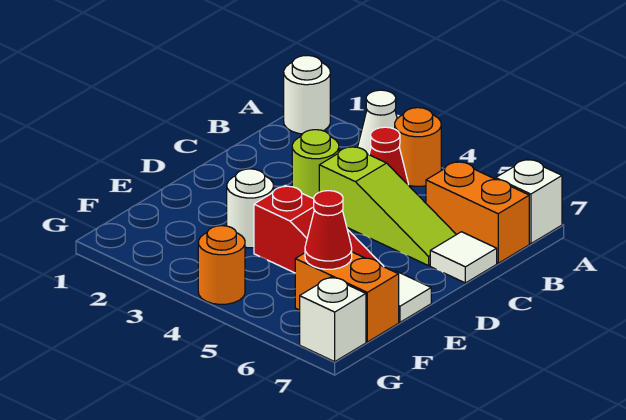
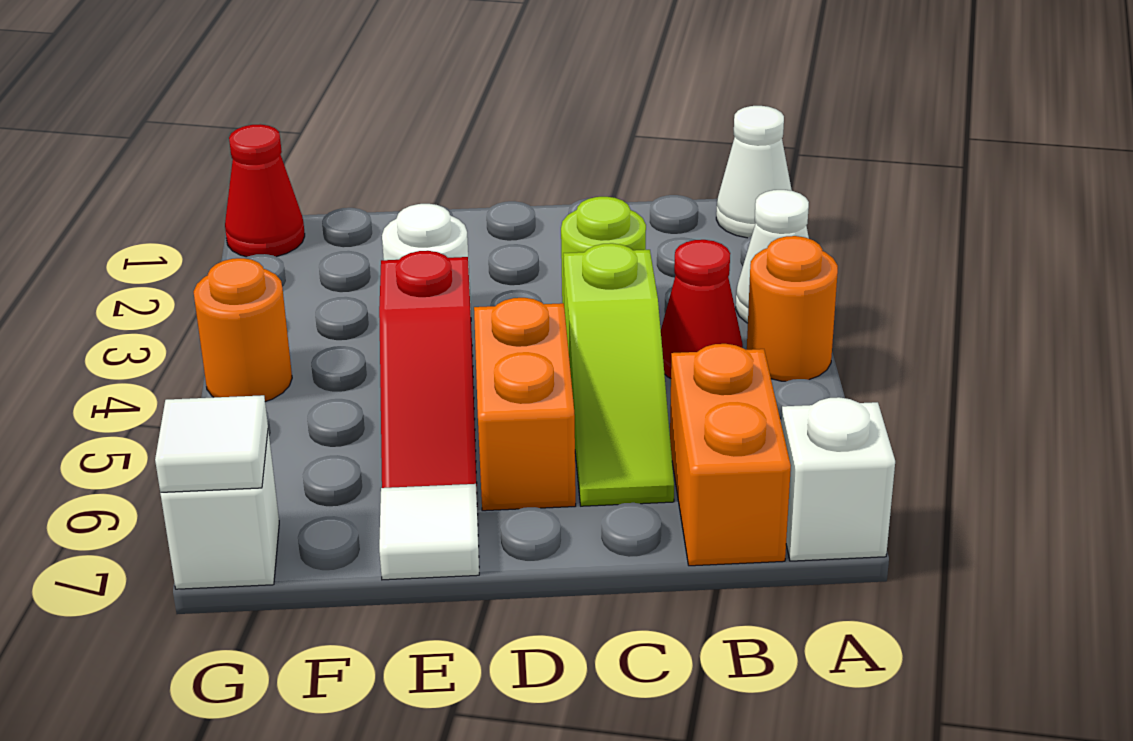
white round brick A1 level 1 -> white cone A1 level 1
white tile C7 level 1 -> white tile G7 level 2
orange brick F6:F7 level 1 -> orange brick D5:D6 level 1
red cone F6 level 2 -> red cone G1 level 1

